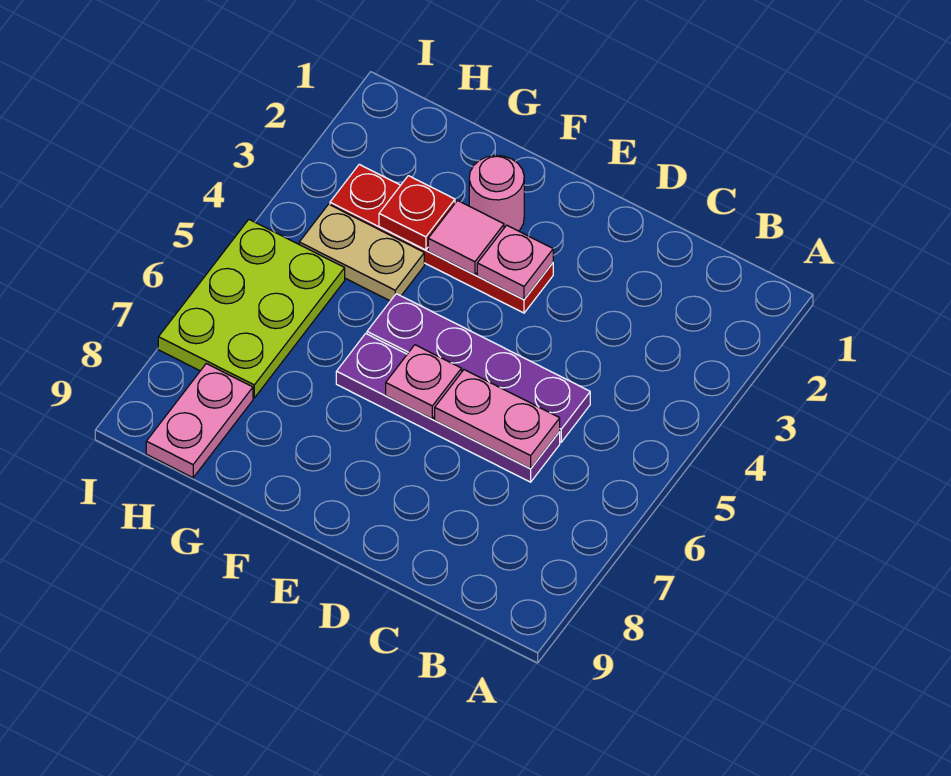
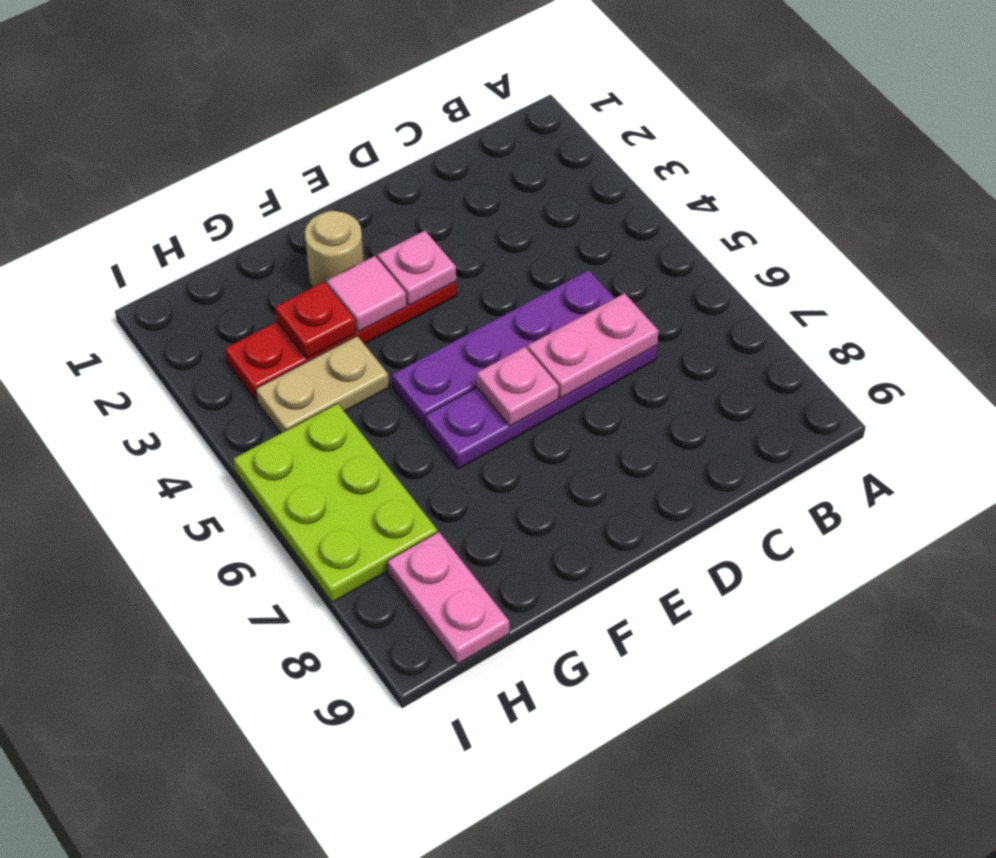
pink round brick F2 level 1 -> tan round brick F2 level 1

